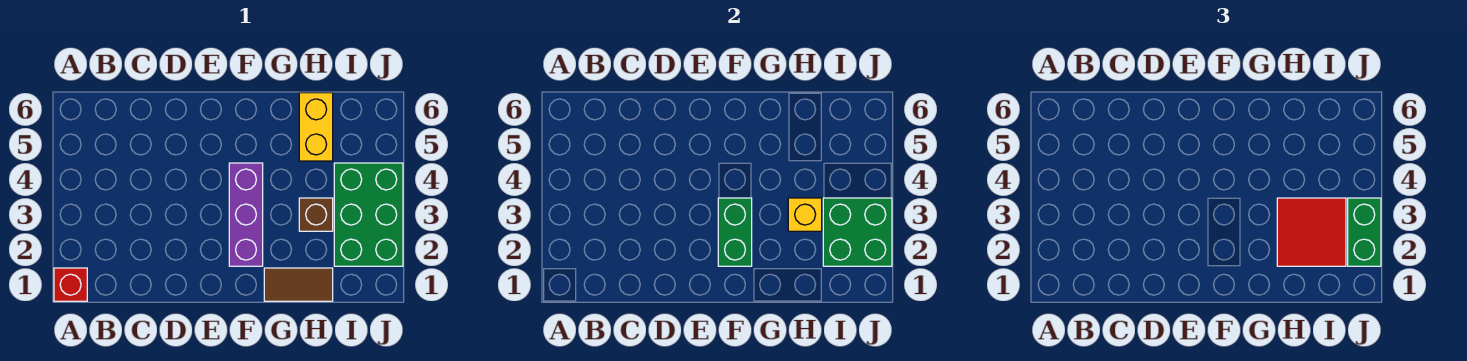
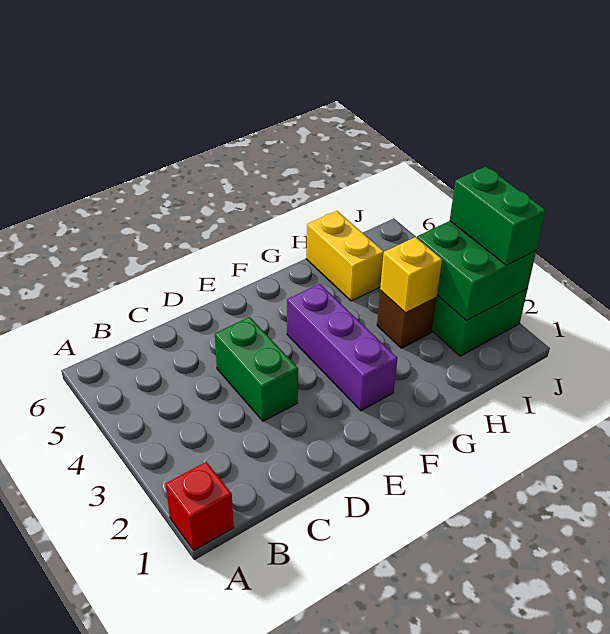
green brick F2:F3 level 2 -> green brick D3:D4 level 1
brown tile G1:H1 level 1 -> none
red tile H2:I3 level 3 -> none

